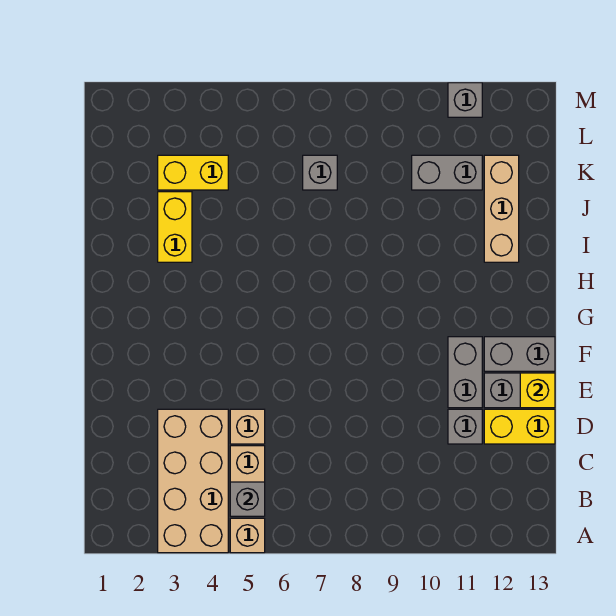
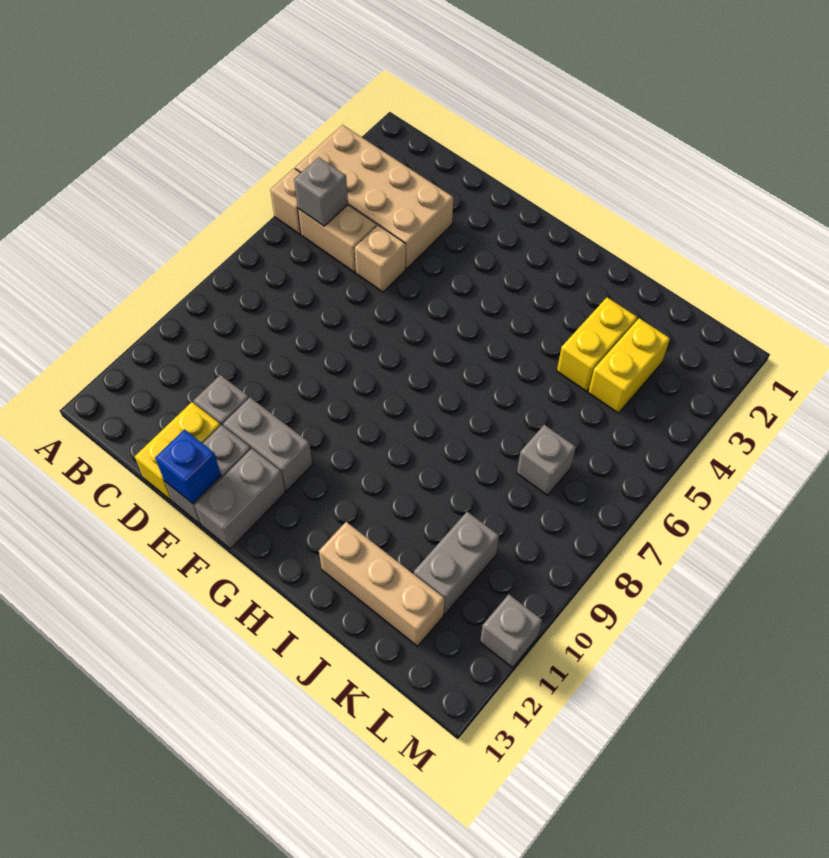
yellow brick E13 level 2 -> blue brick E13 level 2
yellow brick I3:J3 level 1 -> yellow brick J3:J4 level 1

